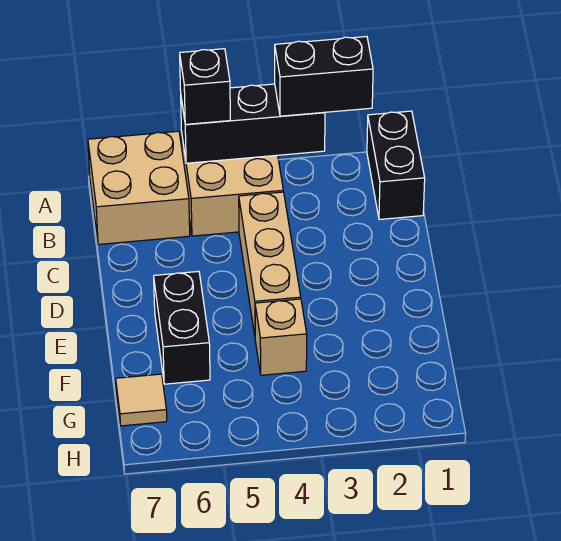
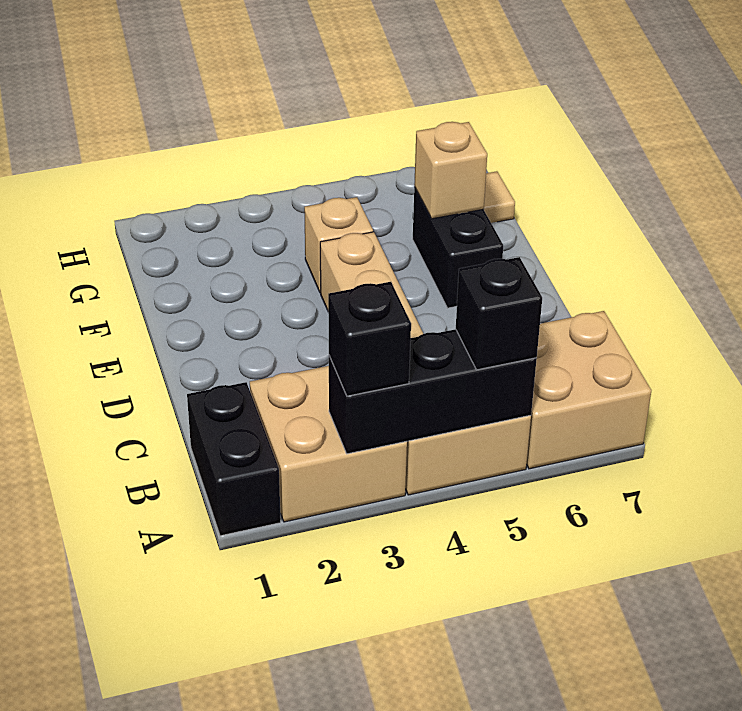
none -> tan brick A2:B3 level 1
black brick A2:A3 level 3 -> black brick A3 level 3
none -> tan brick F6 level 2

